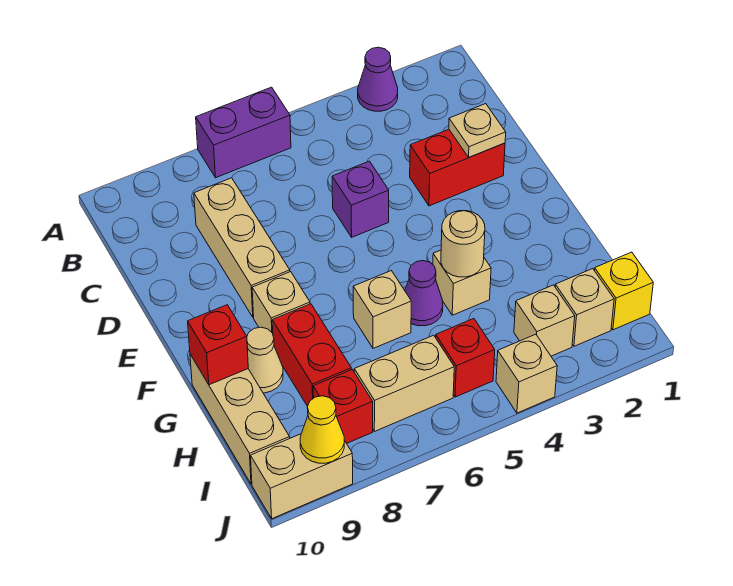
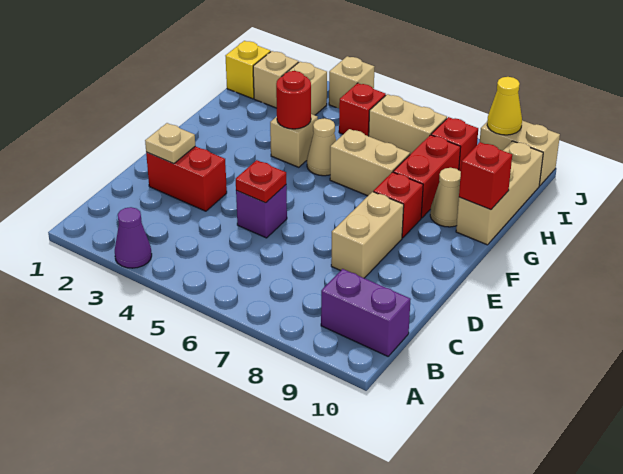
purple brick A6:A7 level 1 -> purple brick B9:B10 level 1
tan brick C8:E8 level 1 -> tan brick D8:E8 level 1
none -> red plate D5 level 2
tan brick F8 level 1 -> red brick F8 level 1
tan round brick G4 level 2 -> red round brick G4 level 2
purple cone G5 level 1 -> tan cone G5 level 1
tan brick G6 level 1 -> tan brick G6:G7 level 1

